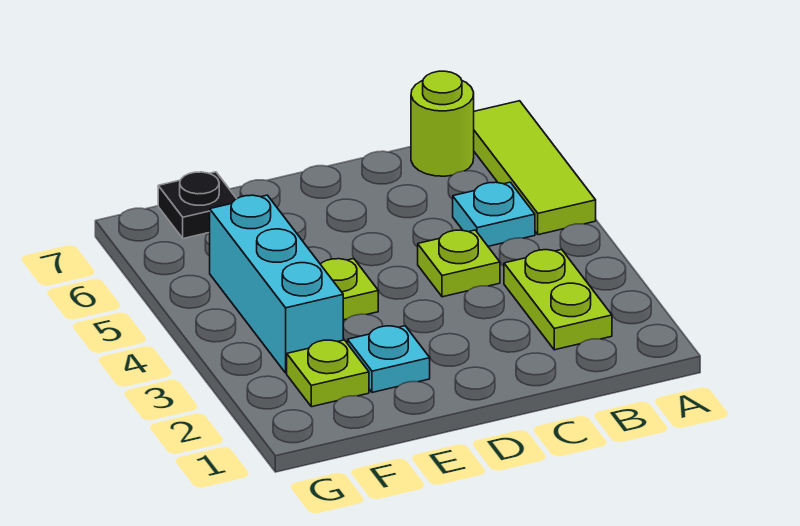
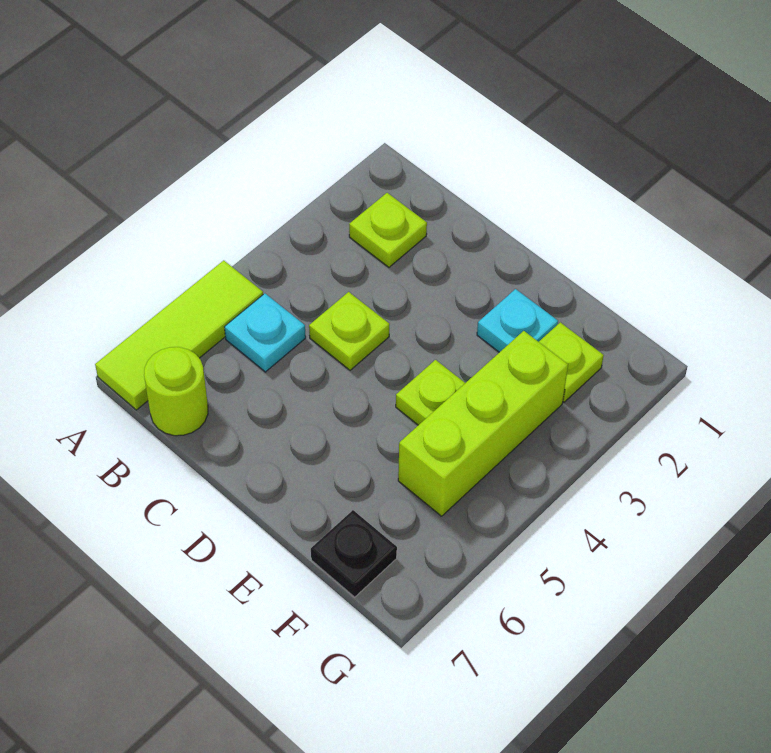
lime plate B2:B3 level 1 -> lime plate B2 level 1
cyan brick F3:F5 level 1 -> lime brick F3:F5 level 1

